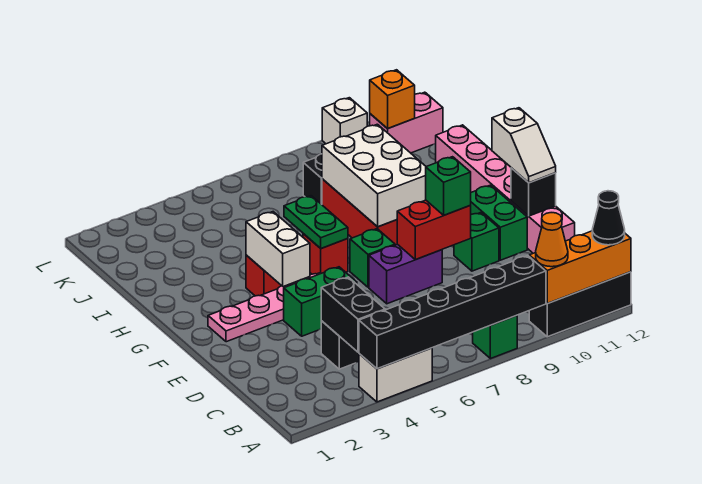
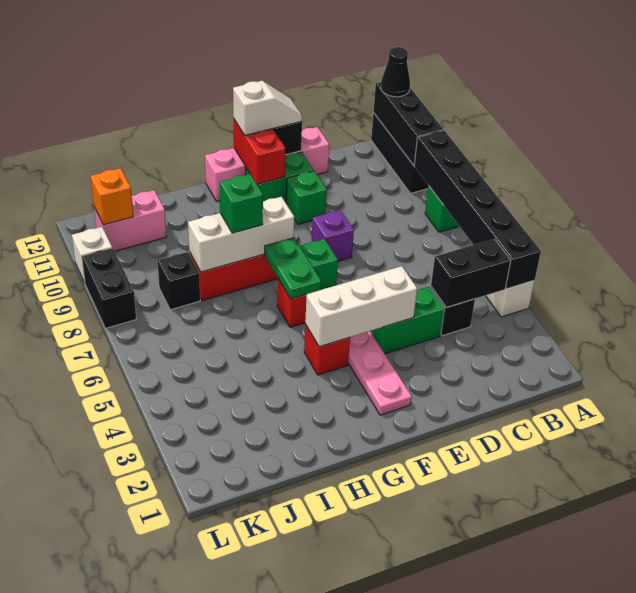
orange brick A10:A12 level 2 -> black brick A10:A12 level 2
orange cone A10 level 3 -> none
pink brick D12:I12 level 1 -> pink brick D12:G12 level 1
green brick E4:E5 level 1 -> green brick D4:E4 level 1
purple brick E7:E8 level 1 -> purple brick E8 level 1
red brick E8:E9 level 2 -> red brick F11:F12 level 2
green brick E9 level 3 -> green brick H8 level 3
white brick F4:G4 level 2 -> white brick E4:G4 level 2
green plate G6:H6 level 2 -> green plate G6:G7 level 2
white brick G8:I9 level 2 -> white brick G8:I8 level 2
pink brick K11:K12 level 1 -> pink brick J11:K11 level 1
none -> black brick L8:L9 level 1

